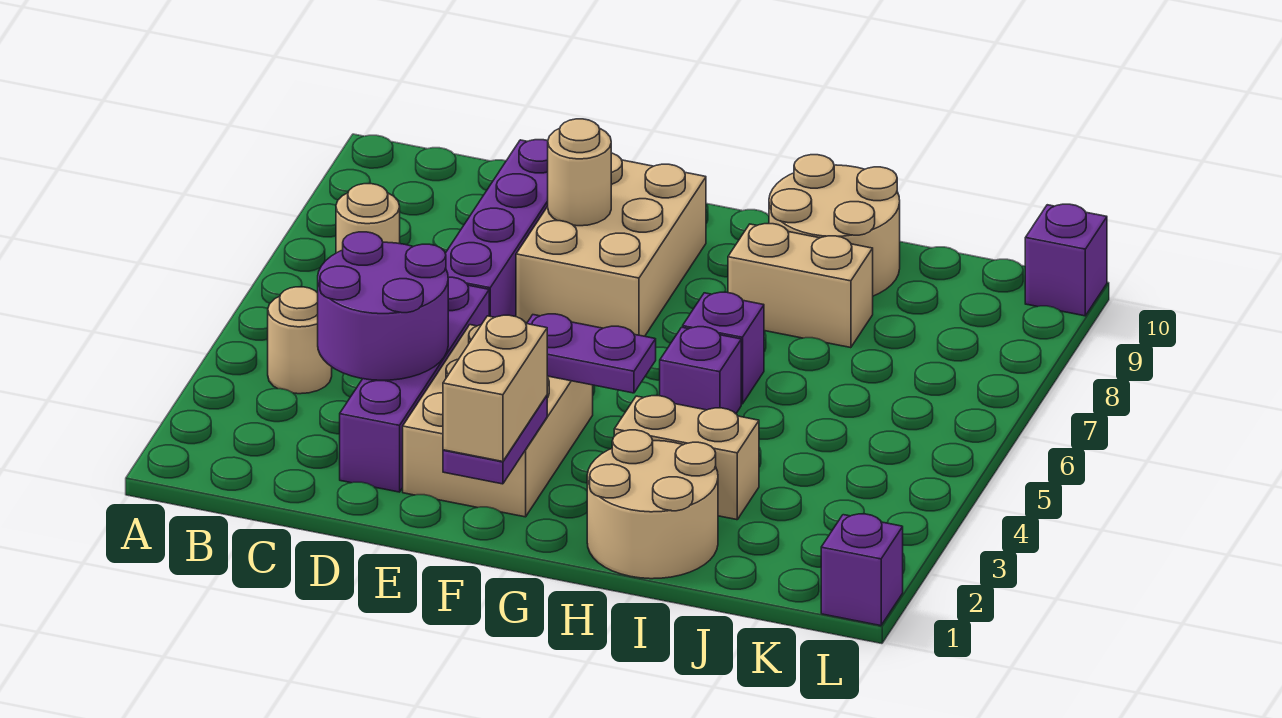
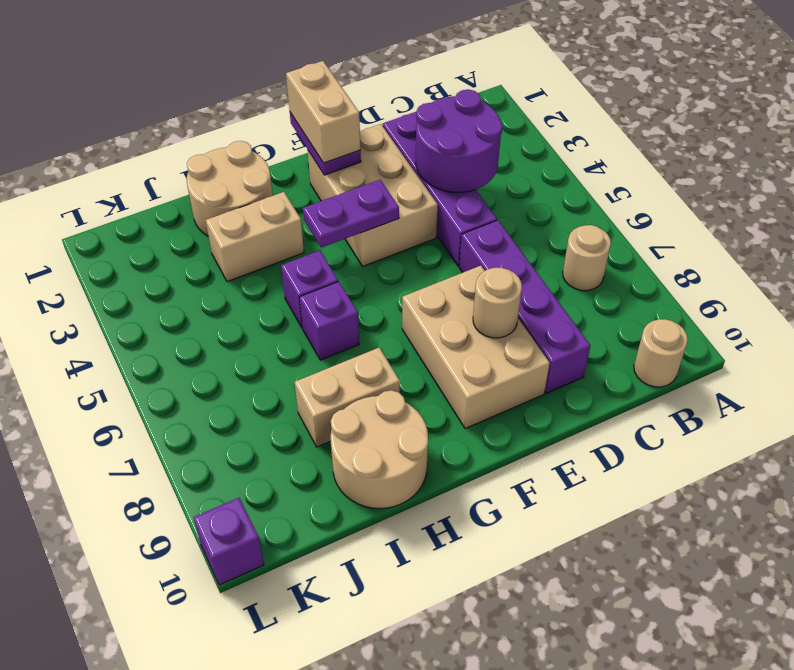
tan round brick B4 level 1 -> tan round brick B10 level 1
purple brick L1 level 1 -> none

